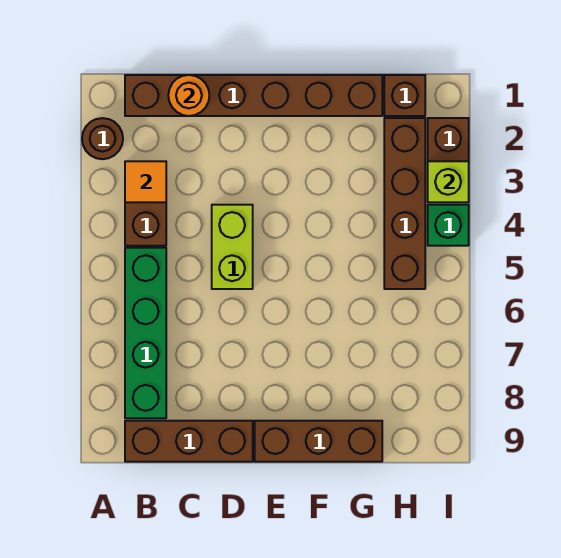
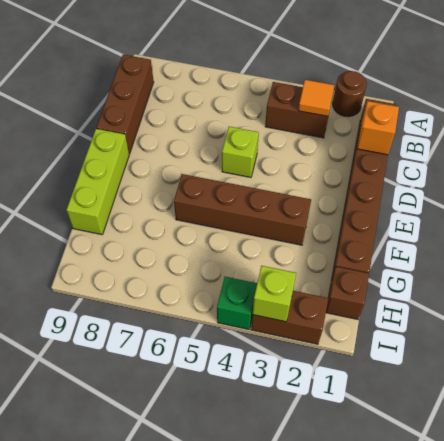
green brick B5:B8 level 1 -> none
orange round brick C1 level 2 -> orange brick C1 level 2
lime brick D4:D5 level 1 -> lime brick D5 level 1
brown brick E9:G9 level 1 -> lime brick E9:G9 level 1
brown brick H2:H5 level 1 -> brown brick F3:F6 level 1

